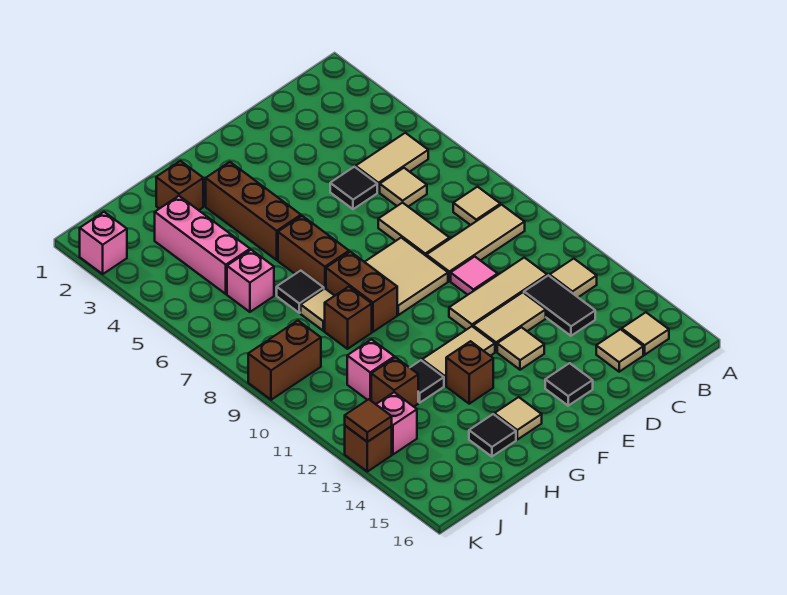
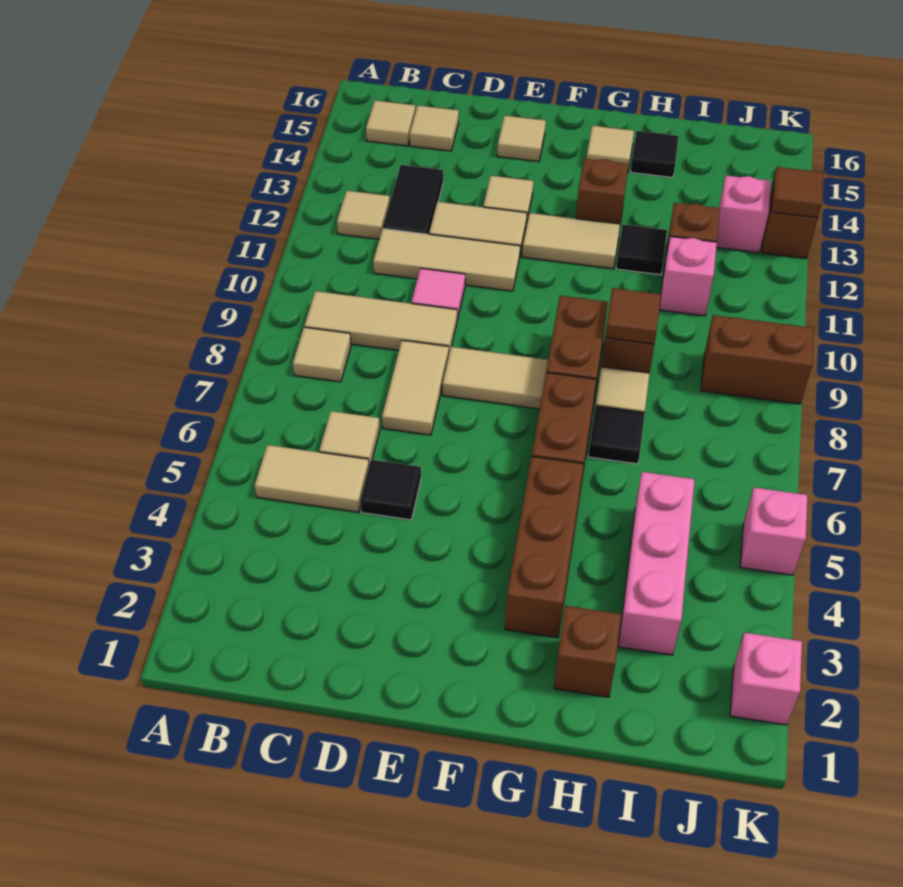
tan tile E8:F9 level 1 -> tan tile E8:F8 level 1
black tile E15 level 1 -> tan tile E15 level 1
none -> brown tile H9 level 2
pink brick I6 level 1 -> pink brick K5 level 1

